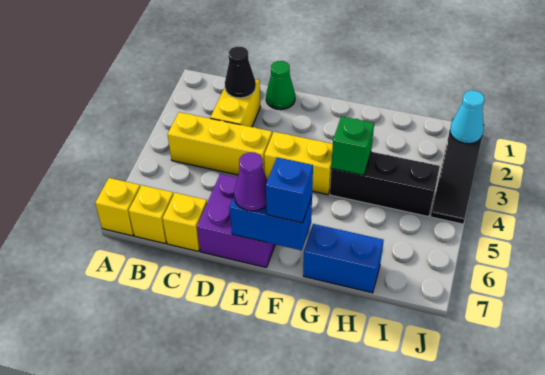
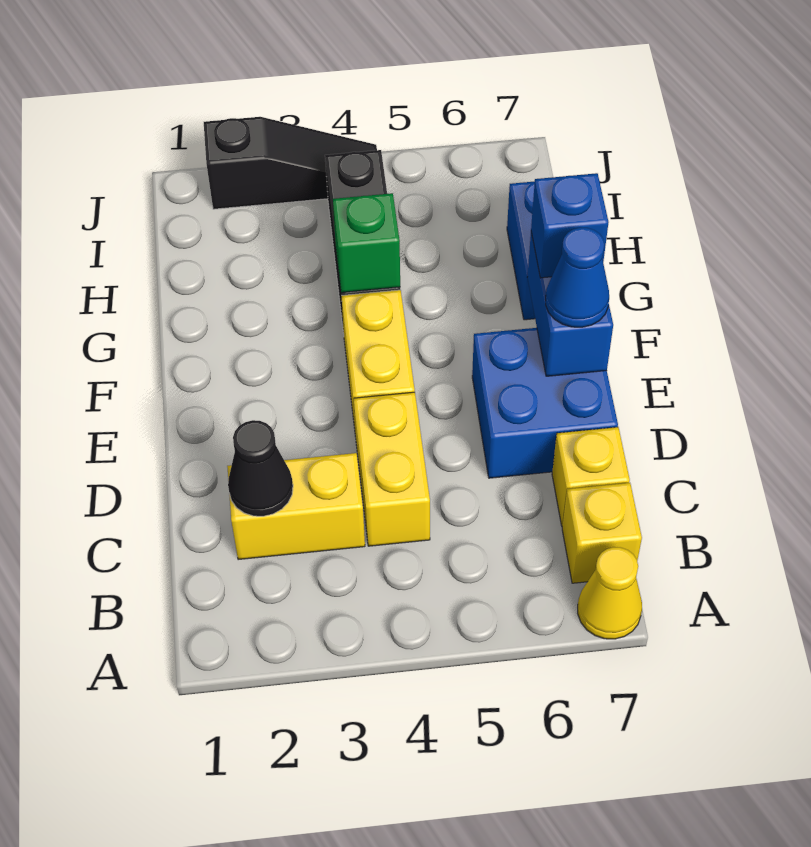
yellow brick A7 level 1 -> yellow cone A7 level 1
yellow brick B4:D4 level 1 -> yellow brick C4:D4 level 1
green cone D1 level 1 -> none
purple brick D6:E7 level 1 -> blue brick D6:E7 level 1
purple cone E7 level 3 -> blue cone E7 level 3
cyan cone J2 level 2 -> none

